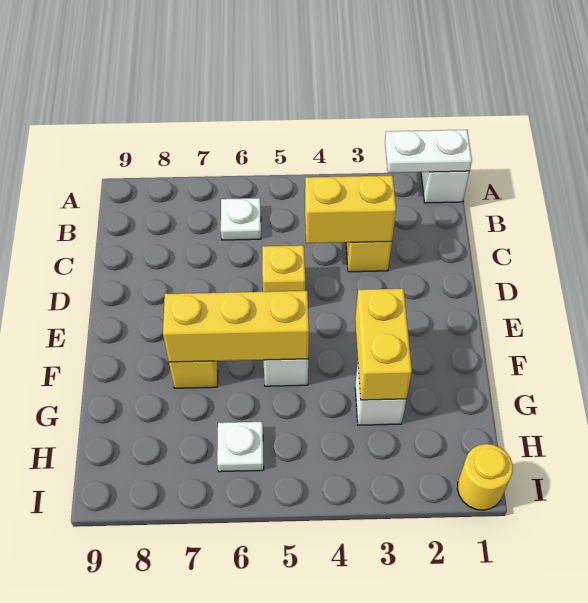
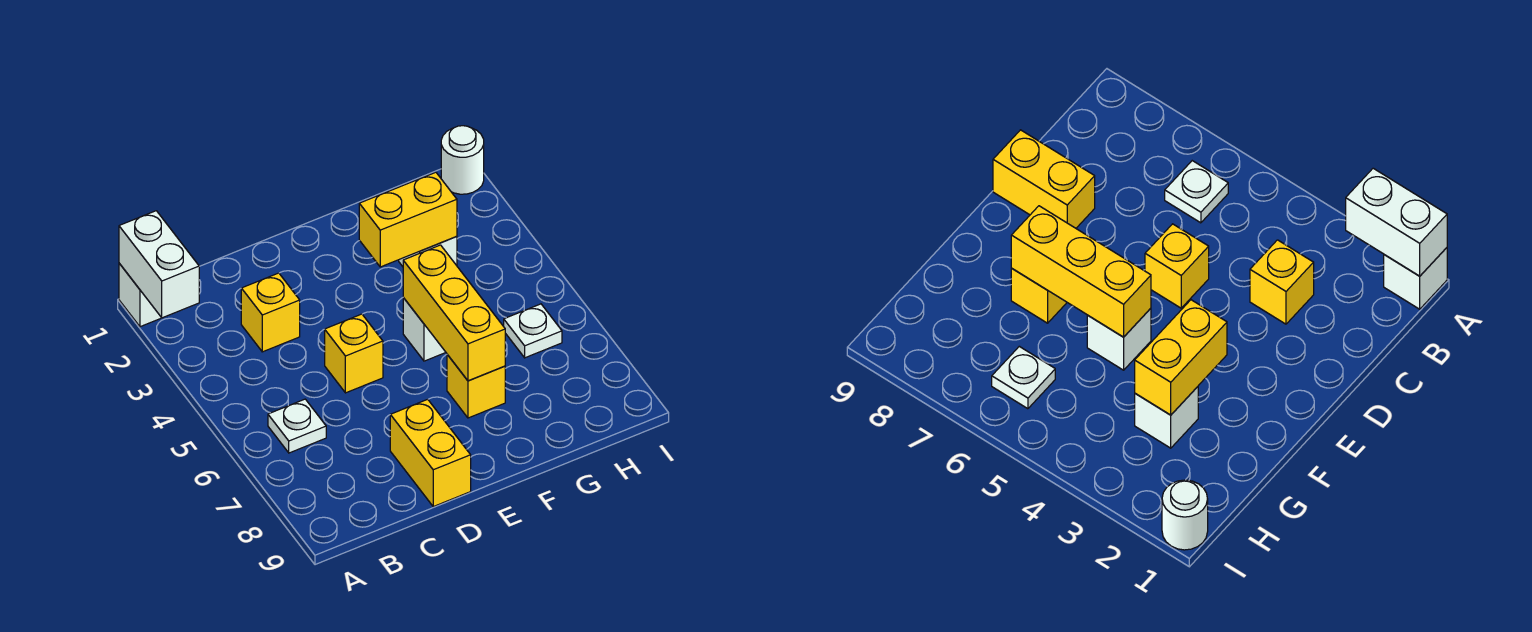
white plate A1:A2 level 2 -> white brick A1:A2 level 2
yellow brick C3:C4 level 2 -> yellow brick D8:D9 level 1
yellow round brick I1 level 1 -> white round brick I1 level 1

